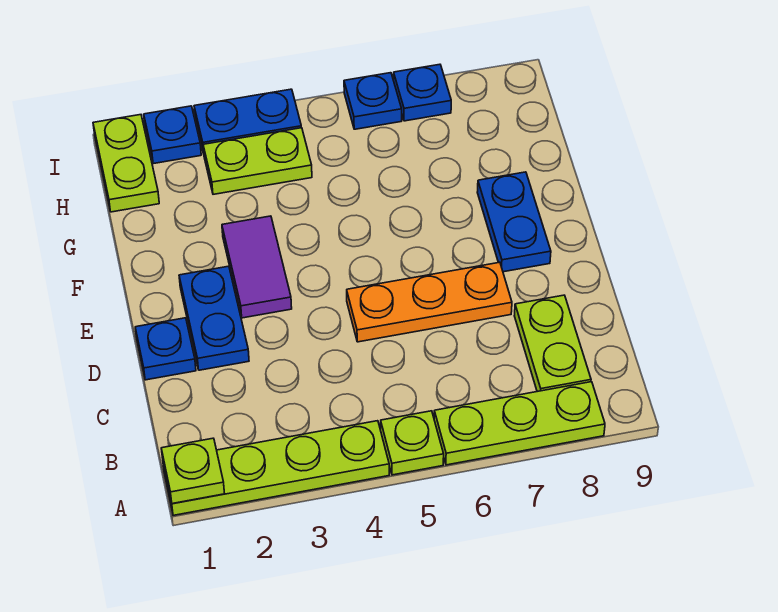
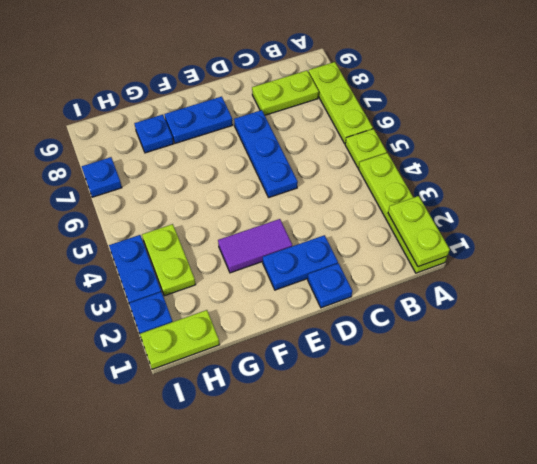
lime plate A1 level 2 -> lime plate A1:A2 level 2
orange plate D5:D7 level 1 -> blue plate D5:D7 level 1
blue plate I6 level 1 -> blue plate G8 level 1

